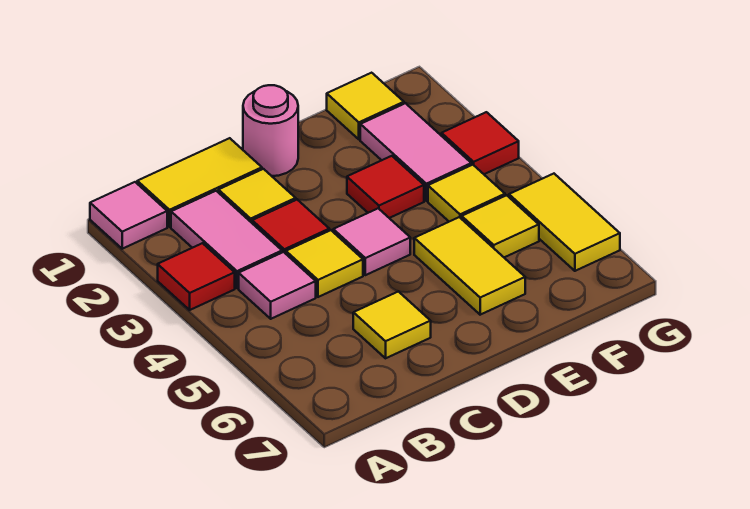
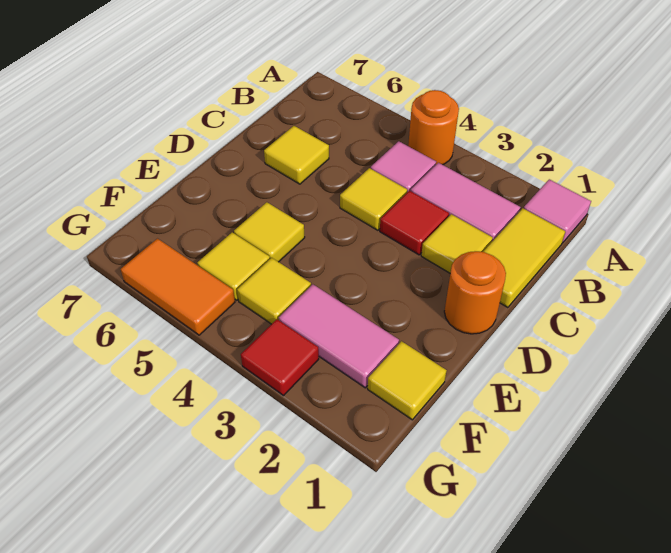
red tile A3 level 1 -> none
none -> orange round brick A4 level 1
pink round brick D1 level 1 -> orange round brick D1 level 1
pink tile D4 level 1 -> none
red tile E3 level 1 -> none
yellow tile E5:E6 level 1 -> yellow tile E5 level 1
yellow tile G5:G6 level 1 -> orange tile G5:G6 level 1

